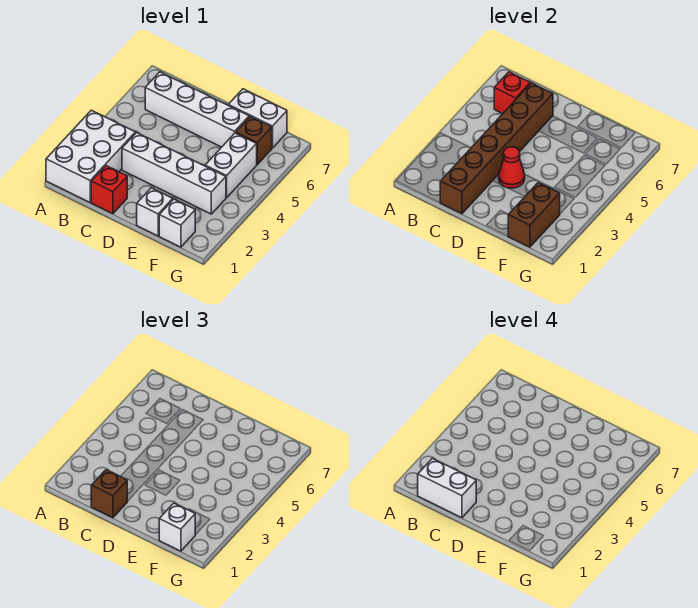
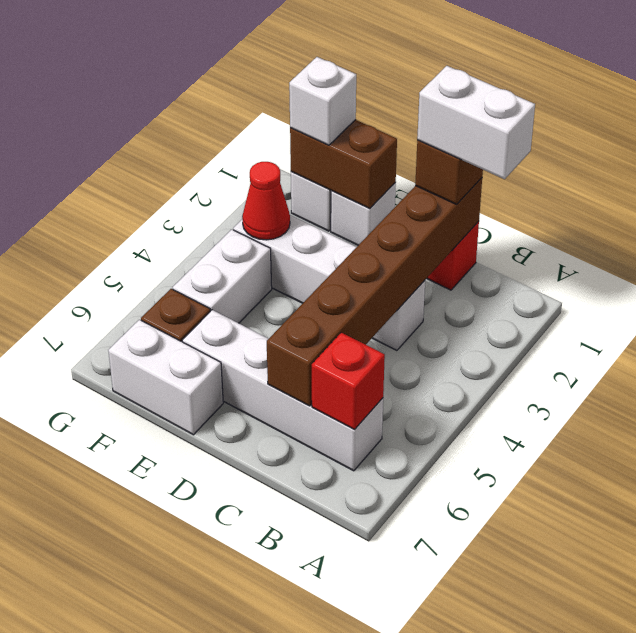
white brick A1:B3 level 1 -> none
red cone D3 level 2 -> red cone F3 level 2
brown brick F1:F2 level 2 -> brown brick E1:F1 level 2

